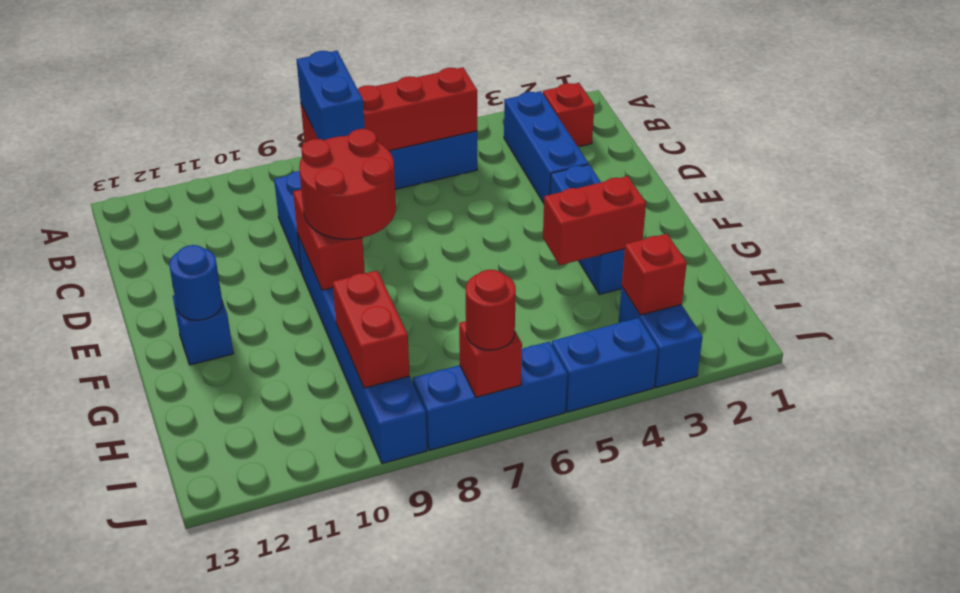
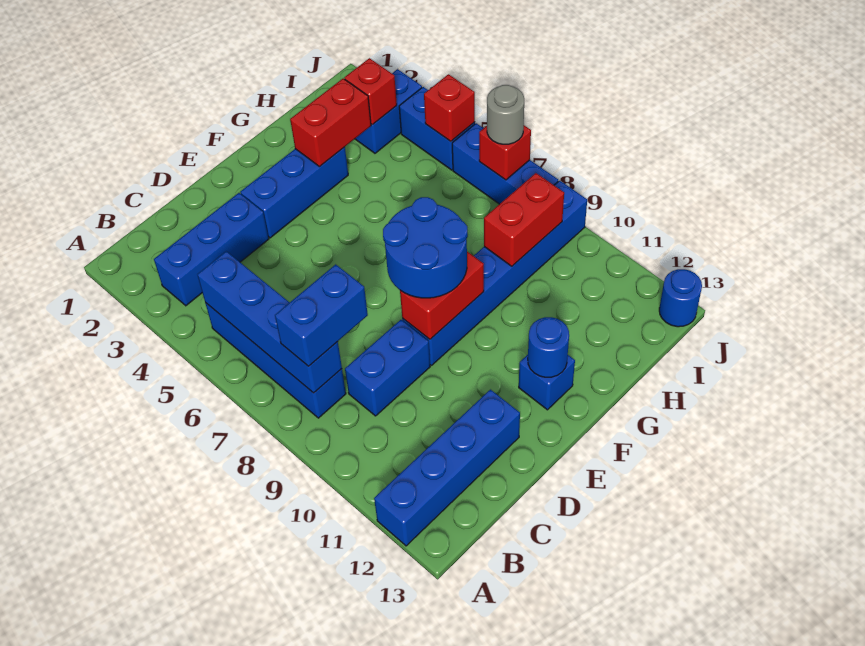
none -> blue brick A12:D12 level 1
red brick B2 level 1 -> red brick J5 level 2
red brick B5:B8 level 2 -> blue brick B5:B8 level 2
red round brick E8:F9 level 3 -> blue round brick E8:F9 level 3
red brick G3:G4 level 2 -> red brick G3:H3 level 2
red round brick J7 level 3 -> grey round brick J7 level 3
none -> blue round brick J13 level 1

